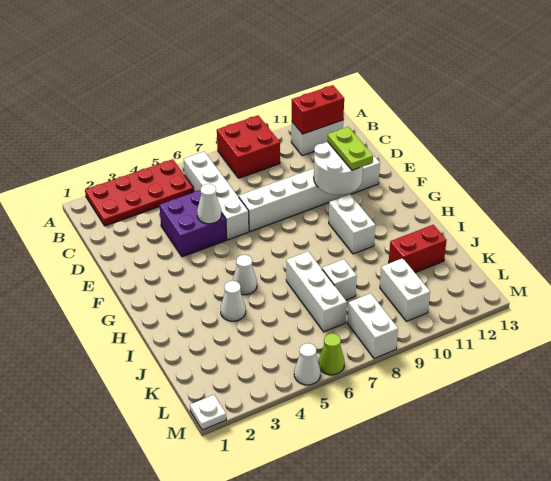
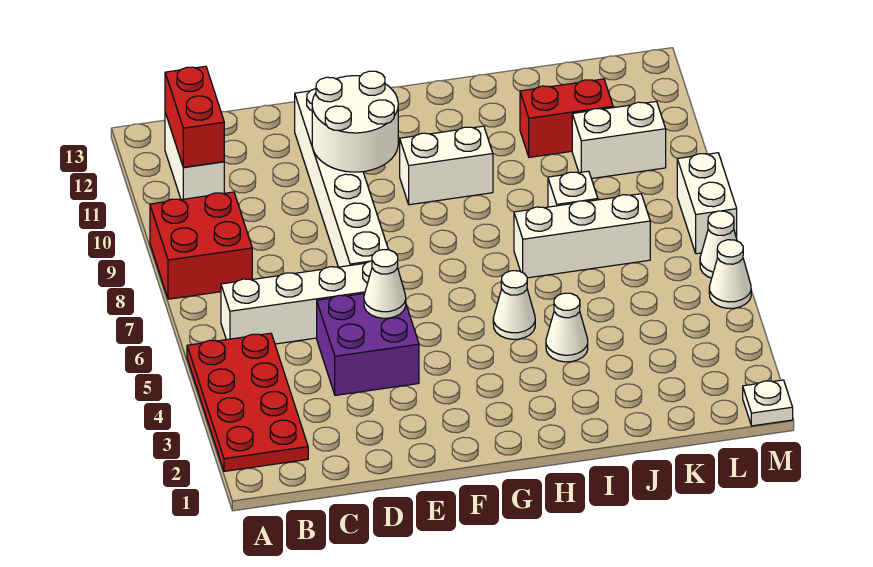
lime plate E11:F11 level 3 -> none
red brick J11:J12 level 1 -> red brick J11:K11 level 1
white brick L8:M8 level 1 -> white brick M7:M8 level 1
lime cone M6 level 1 -> white cone M6 level 1

